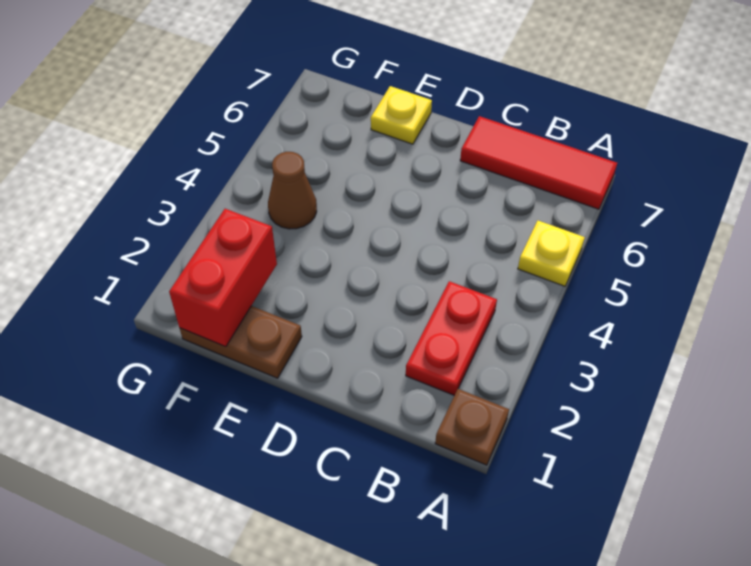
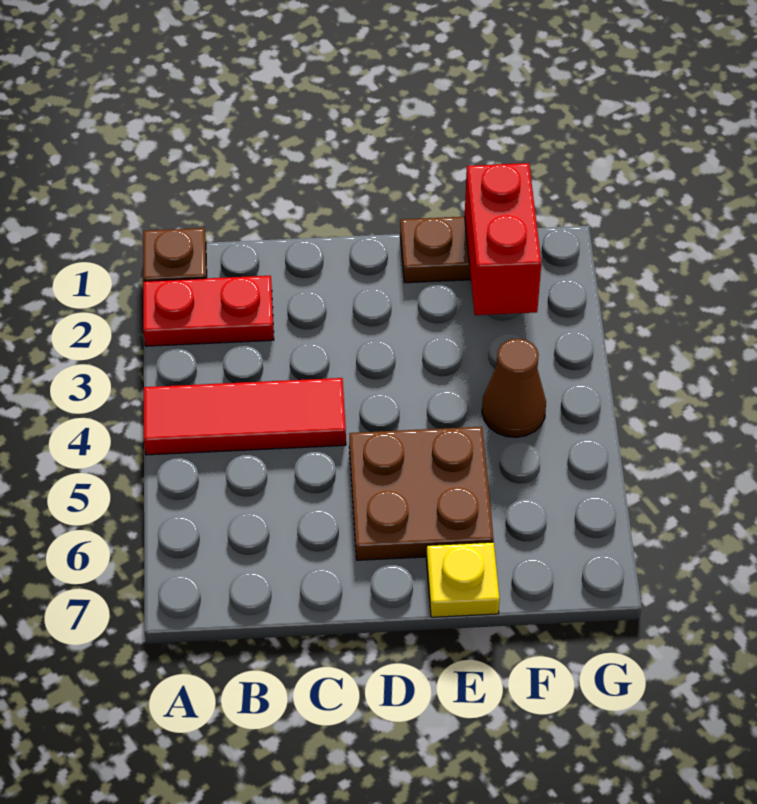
yellow plate A5 level 1 -> none
red tile A7:C7 level 1 -> red tile A4:C4 level 1
red plate B2:B3 level 1 -> red plate A2:B2 level 1
none -> brown plate D5:E6 level 1

